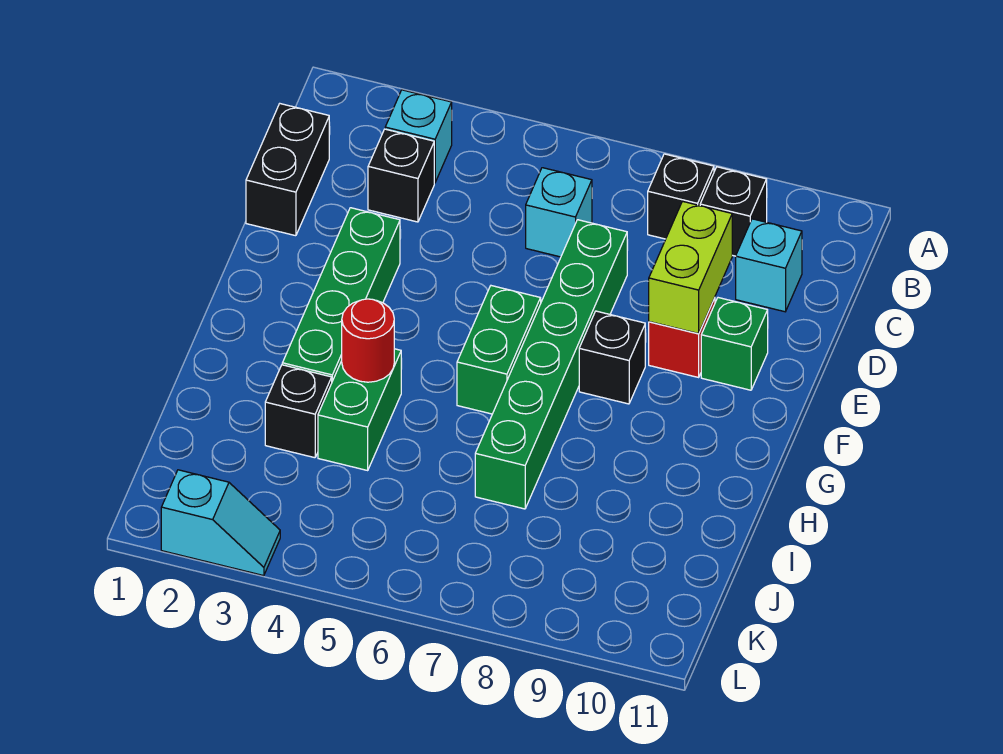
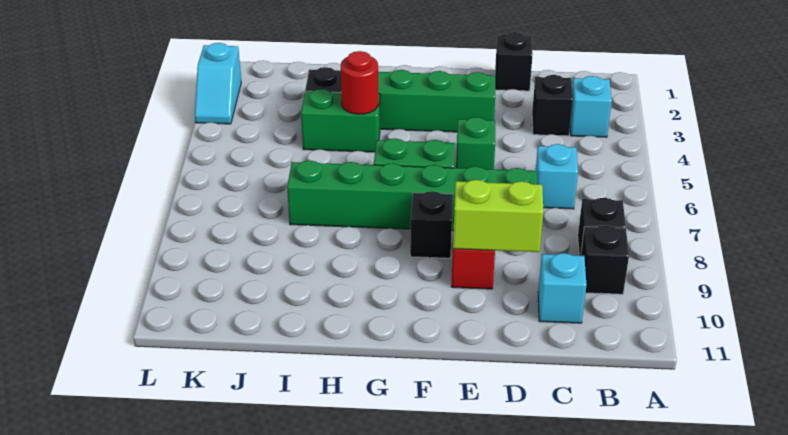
black brick C1:D1 level 1 -> black brick D1 level 1
green brick E10 level 1 -> green brick E5 level 1

